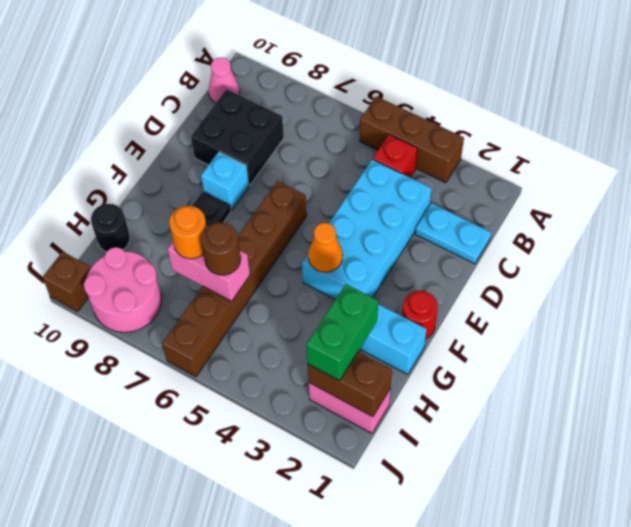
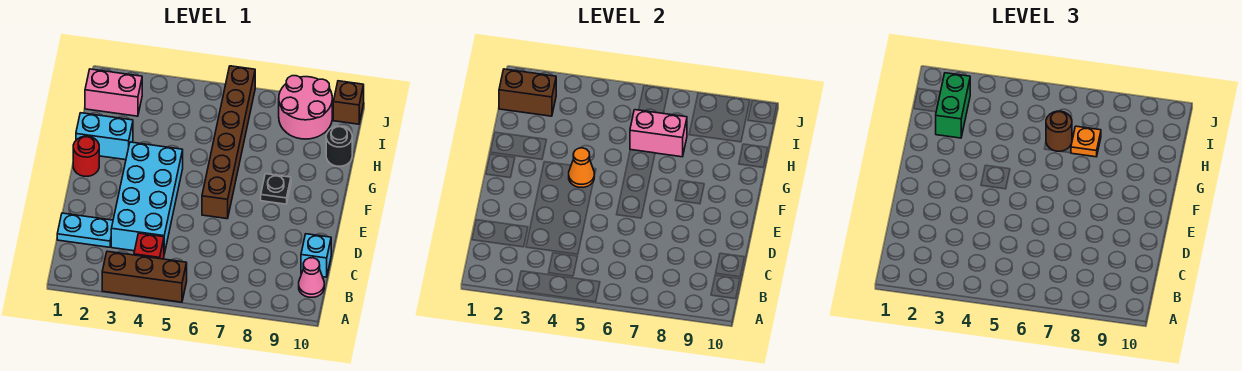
black brick C8:D9 level 1 -> none
cyan brick E8 level 1 -> cyan brick C10 level 1
orange round brick H7 level 3 -> orange plate H7 level 3

